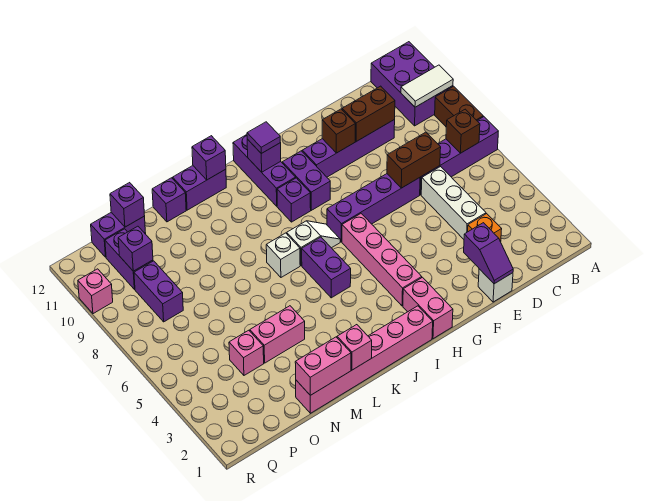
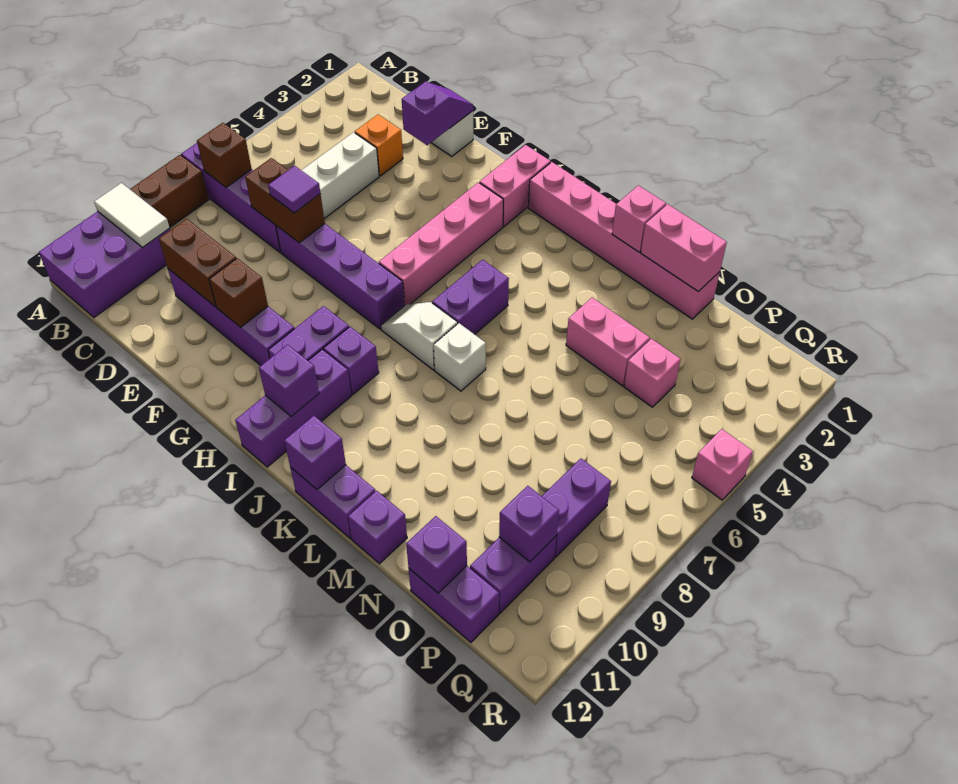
purple tile I11 level 3 -> purple tile E7 level 3
pink brick R10 level 1 -> pink brick R5 level 1

